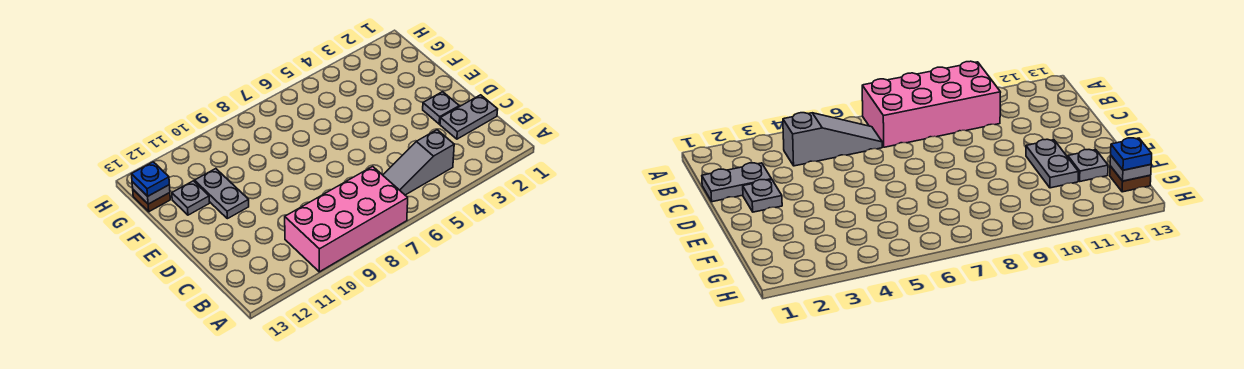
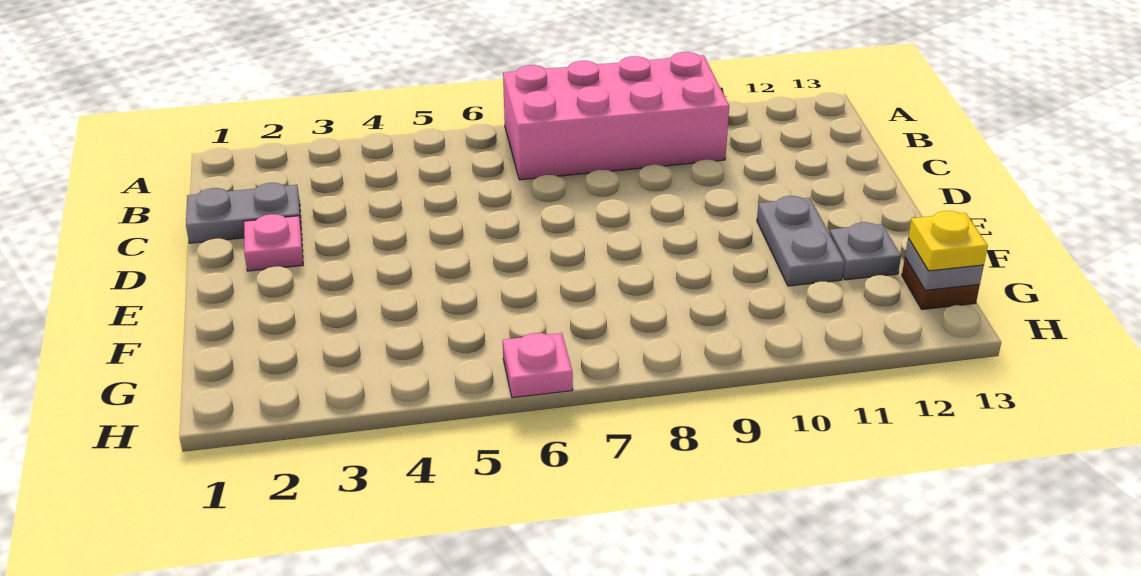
grey slope B4:B6 level 1 top 4 -> none
grey plate D2 level 1 -> pink plate D2 level 1
blue plate G13 level 3 -> yellow plate G13 level 3
none -> pink plate H6 level 1

